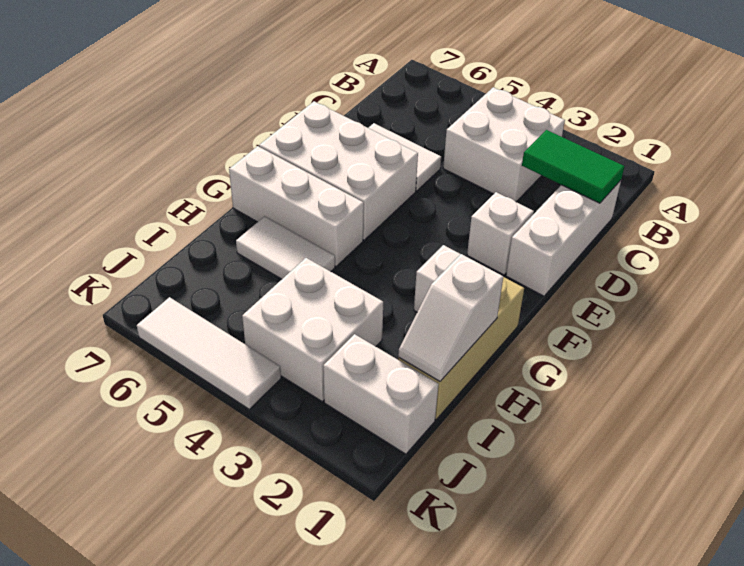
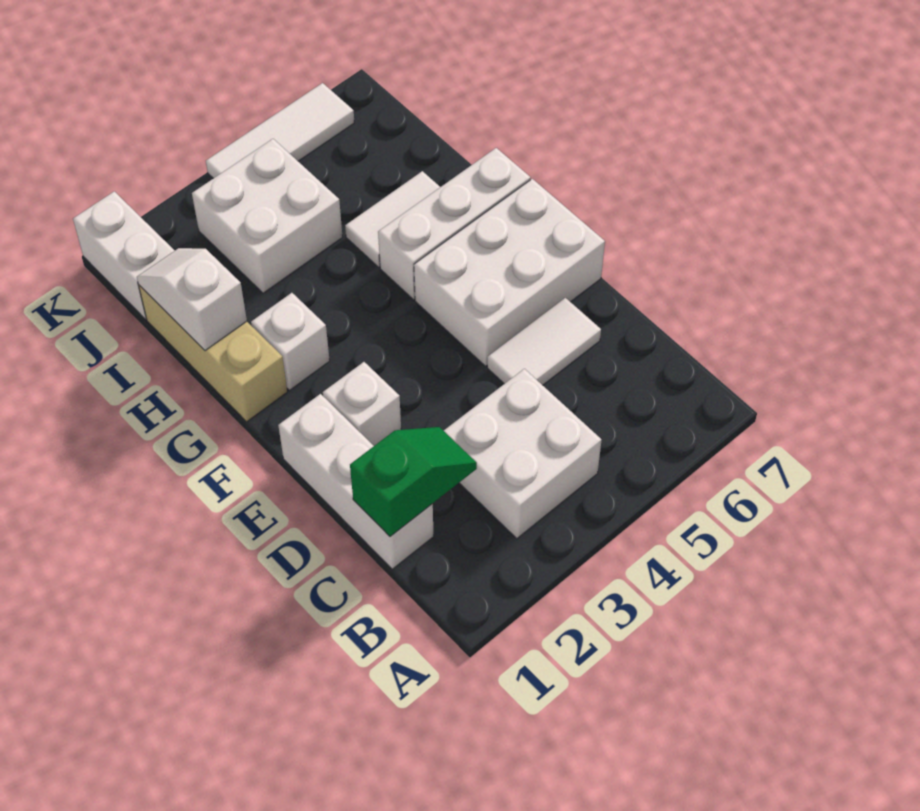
green tile C1:C2 level 2 -> green slope C1:C2 level 2 top 1
white brick J1:J2 level 1 -> white brick J1:K1 level 1

